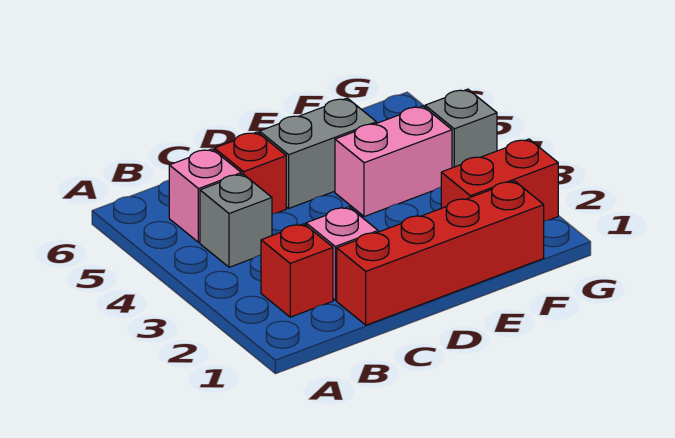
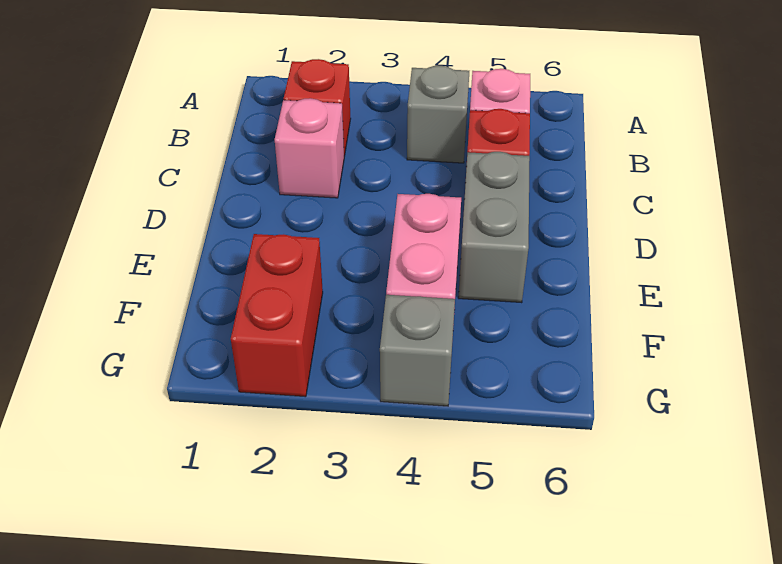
red brick C1:F1 level 1 -> none

